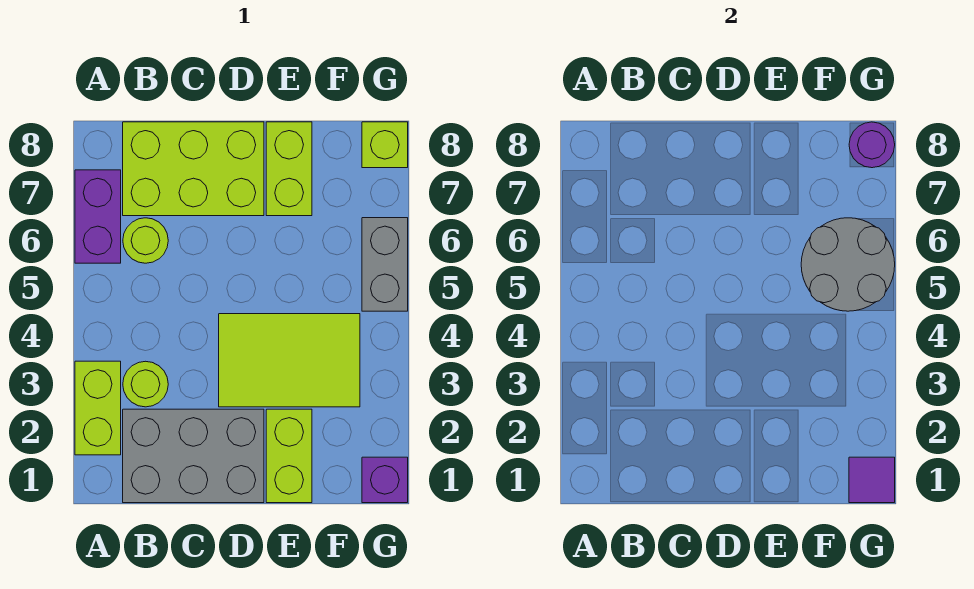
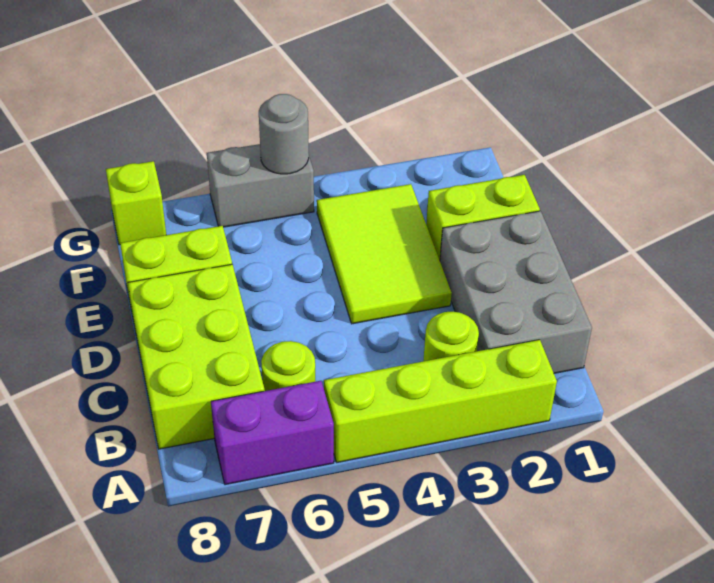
lime brick A2:A3 level 1 -> lime brick A2:A5 level 1
grey round brick F5:G6 level 2 -> grey round brick G5 level 2
purple brick G1 level 1 -> none
purple tile G1 level 2 -> none
purple round brick G8 level 2 -> none

